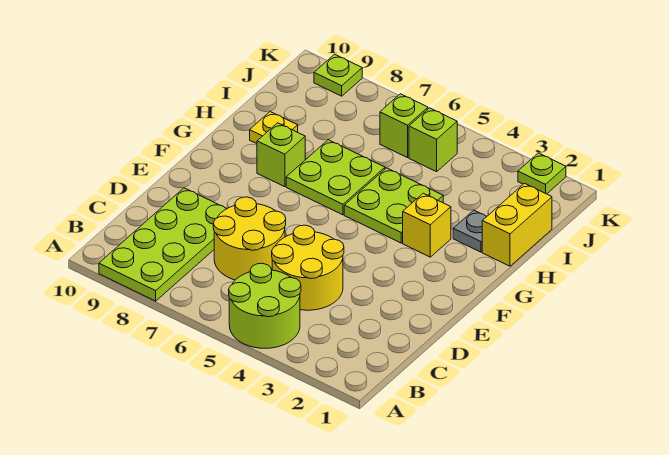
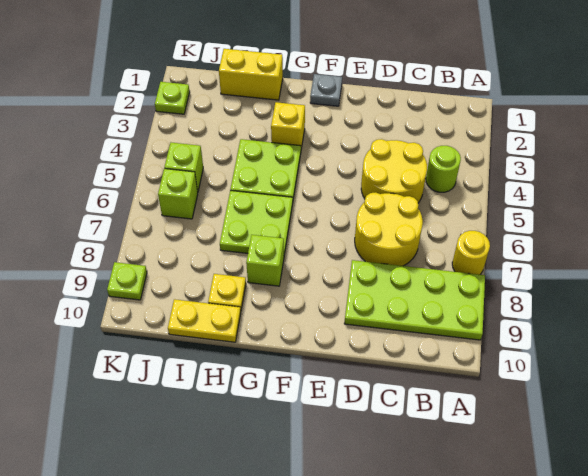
lime round brick A4:B5 level 1 -> lime round brick B4 level 1
none -> yellow round brick A7 level 1
grey plate H2 level 1 -> grey plate F1 level 1
none -> yellow plate H10:I10 level 1

